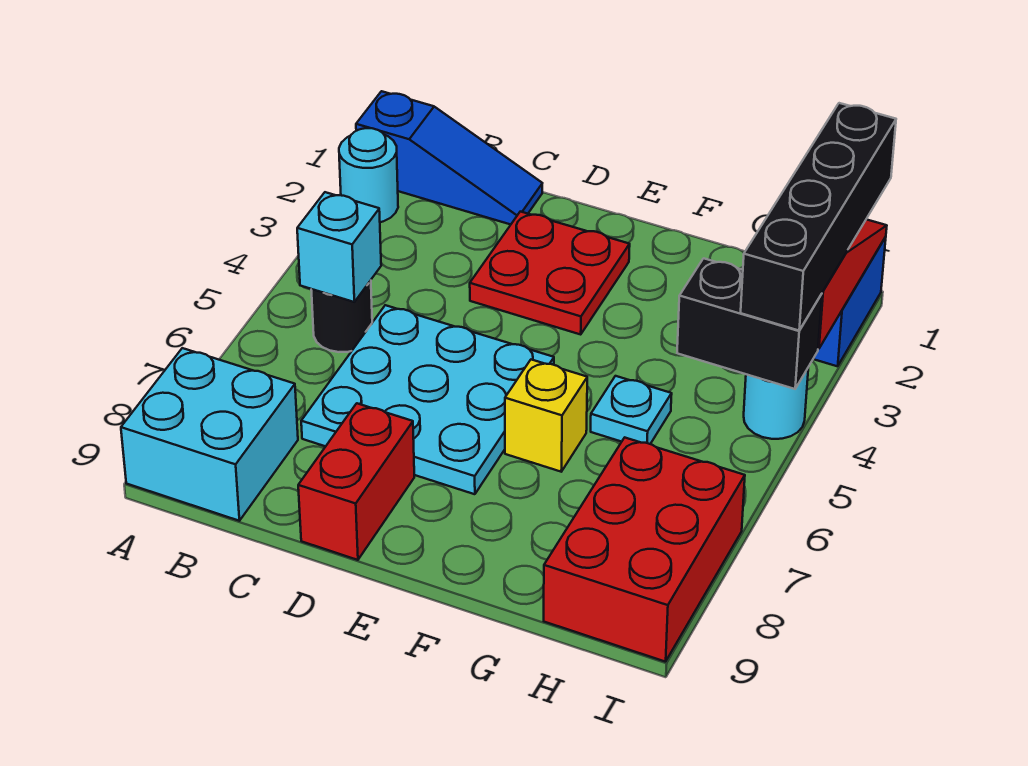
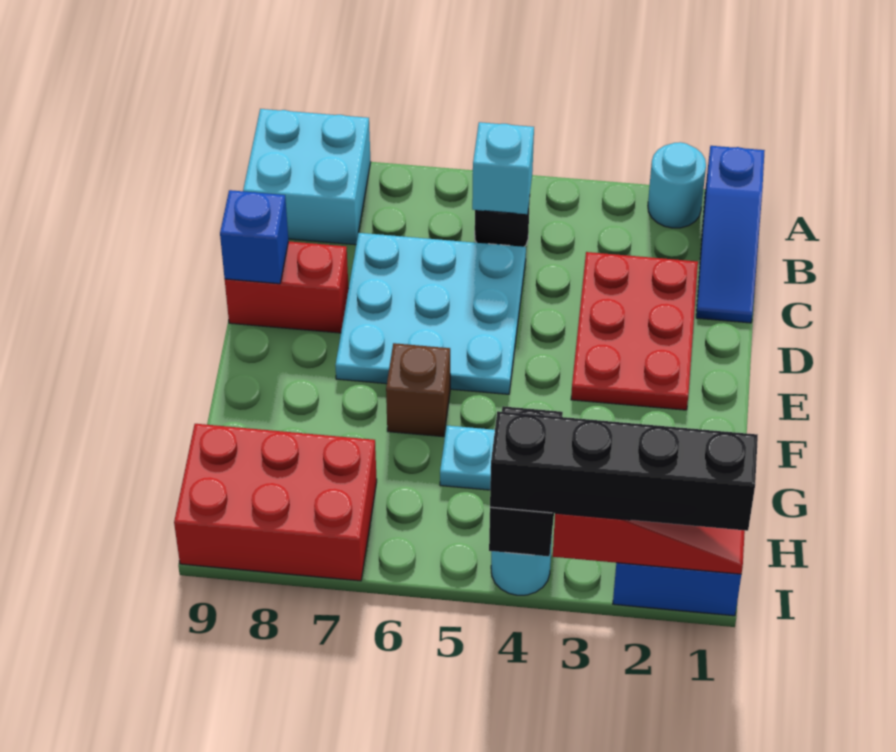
red plate D2:E3 level 1 -> red plate C2:E3 level 1
none -> blue brick D9 level 2
yellow brick F6 level 1 -> brown brick F6 level 1

